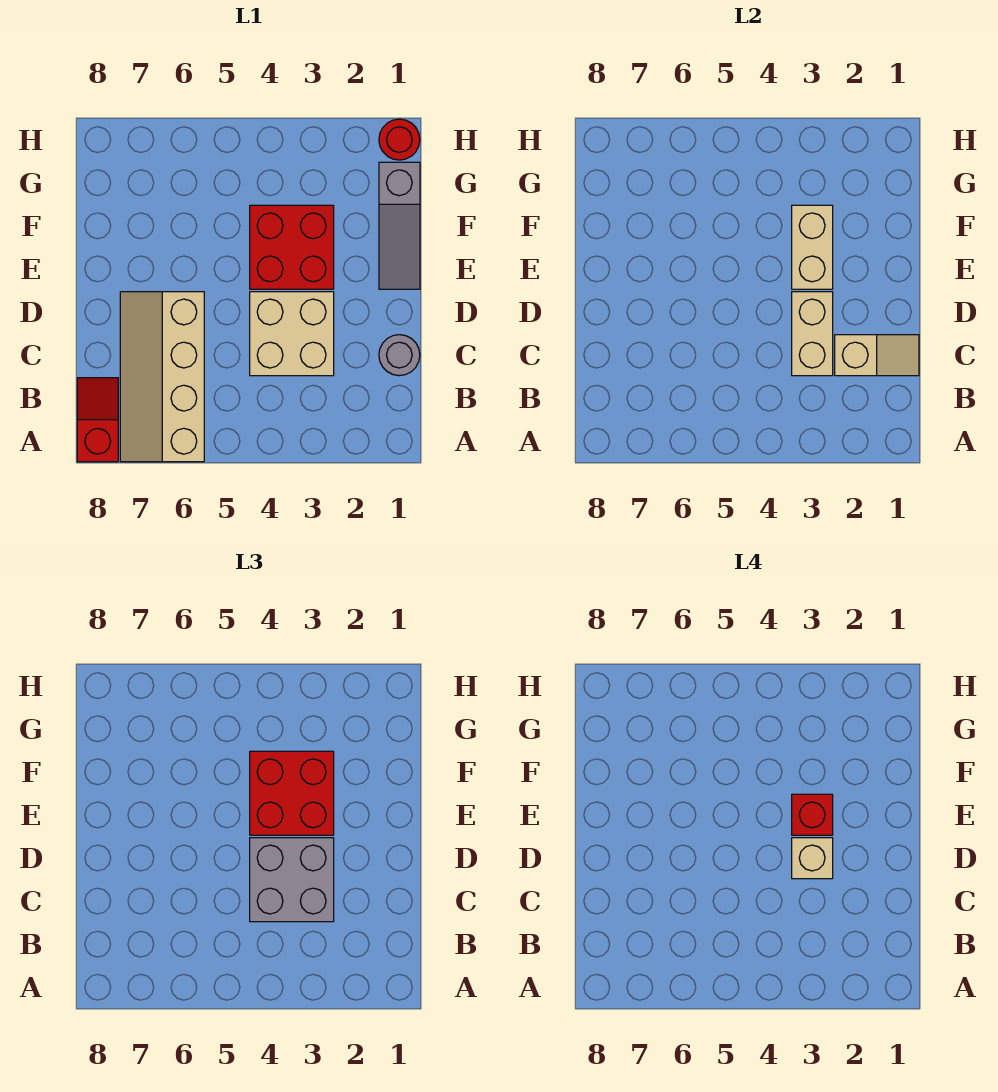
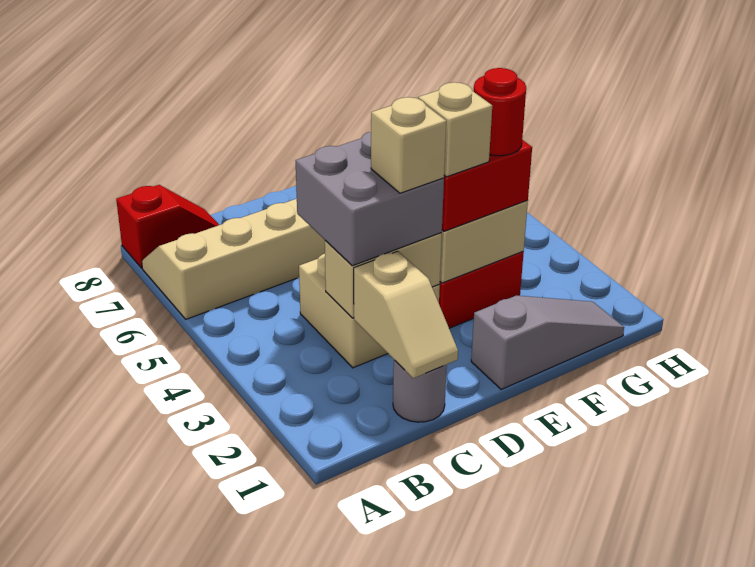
grey slope E1:G1 level 1 top G -> grey slope E1:G1 level 1 top E
red brick E3 level 4 -> tan brick E3 level 4
red round brick H1 level 1 -> red round brick F3 level 4

